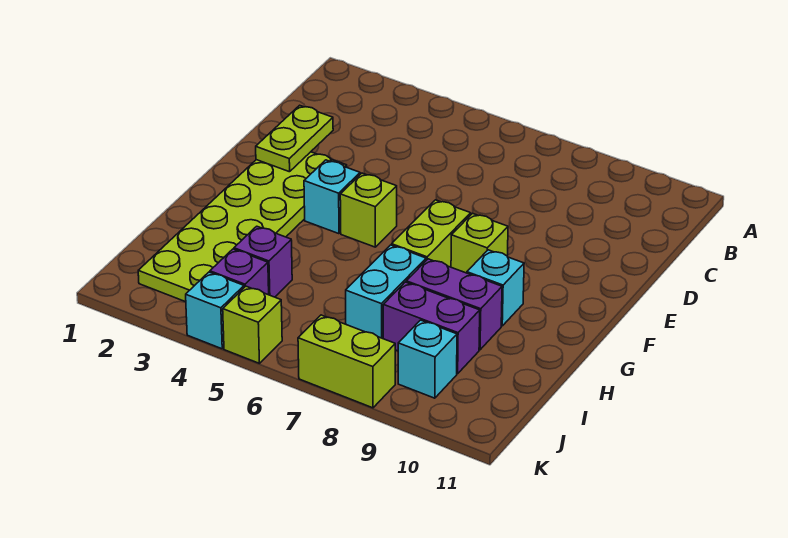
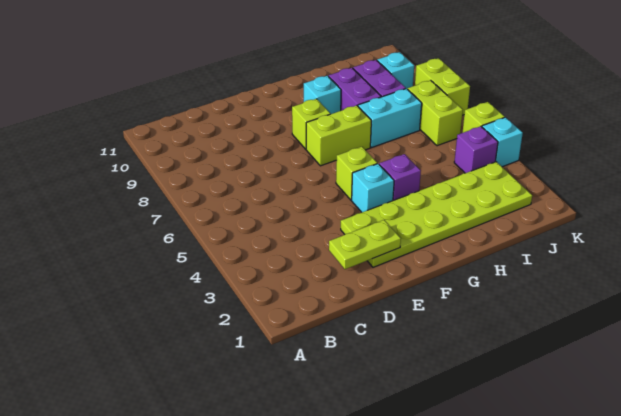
purple brick I4 level 1 -> purple brick G4 level 1
none -> lime brick J6:J7 level 1

